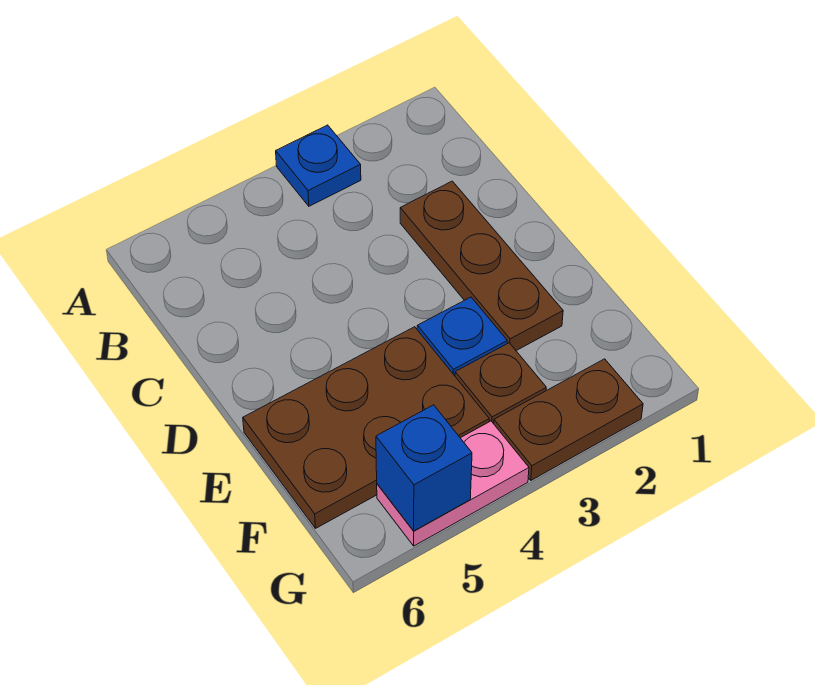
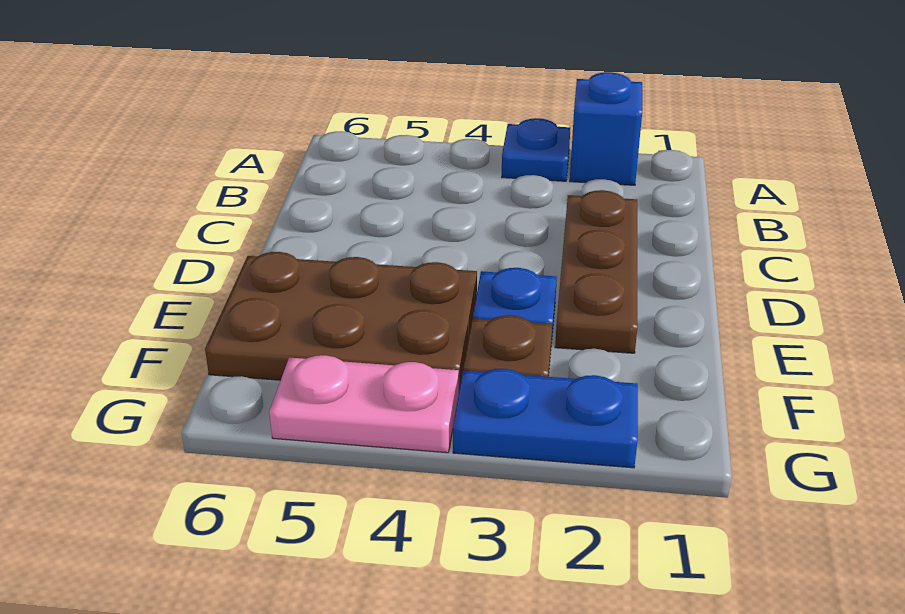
brown plate G2:G3 level 1 -> blue plate G2:G3 level 1
blue brick G5 level 2 -> blue brick A2 level 1

